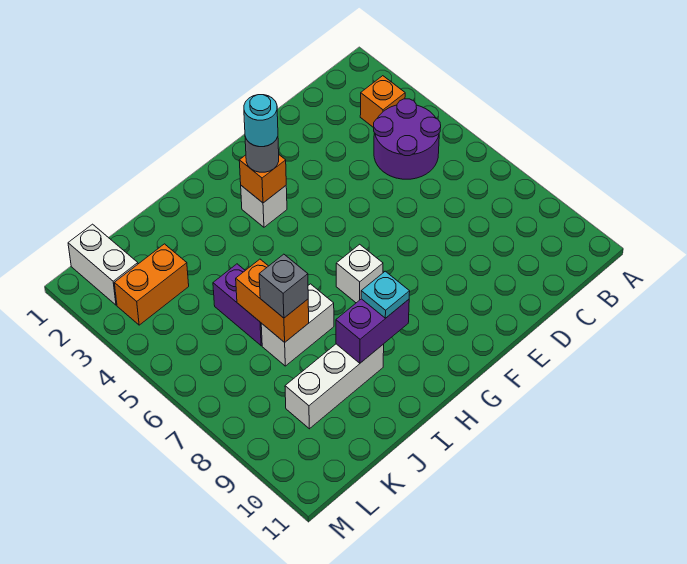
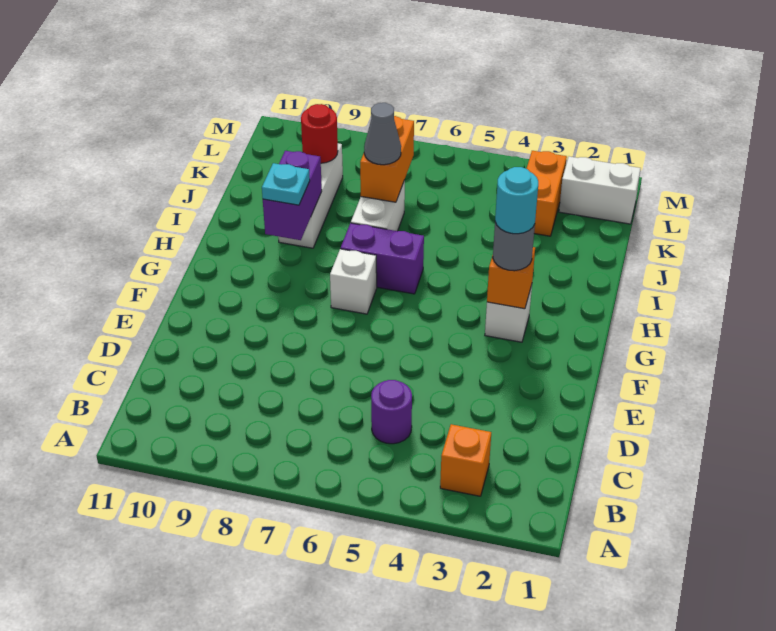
purple round brick B4:C5 level 1 -> purple round brick C5 level 1
purple brick J5:J6 level 1 -> purple brick H6:H7 level 1
orange brick J6:J7 level 2 -> orange brick J7:K7 level 2
grey brick J7 level 3 -> grey cone J7 level 3
none -> red round brick K9 level 2

